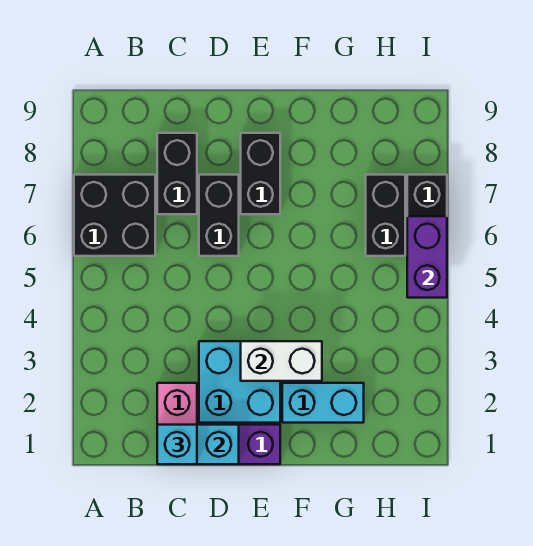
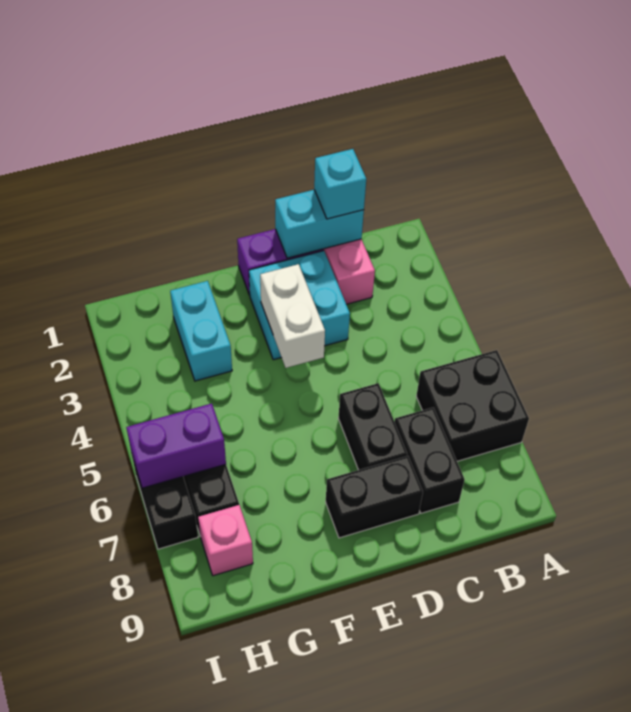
white brick E3:F3 level 2 -> white brick E3:E4 level 2
black brick E7:E8 level 1 -> black brick D8:E8 level 1
cyan brick F2:G2 level 1 -> cyan brick G2:G3 level 1
none -> pink brick H8 level 1
purple brick I5:I6 level 2 -> purple brick H6:I6 level 2

